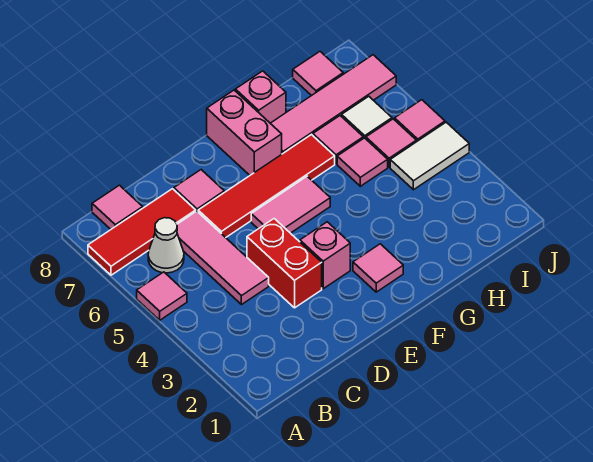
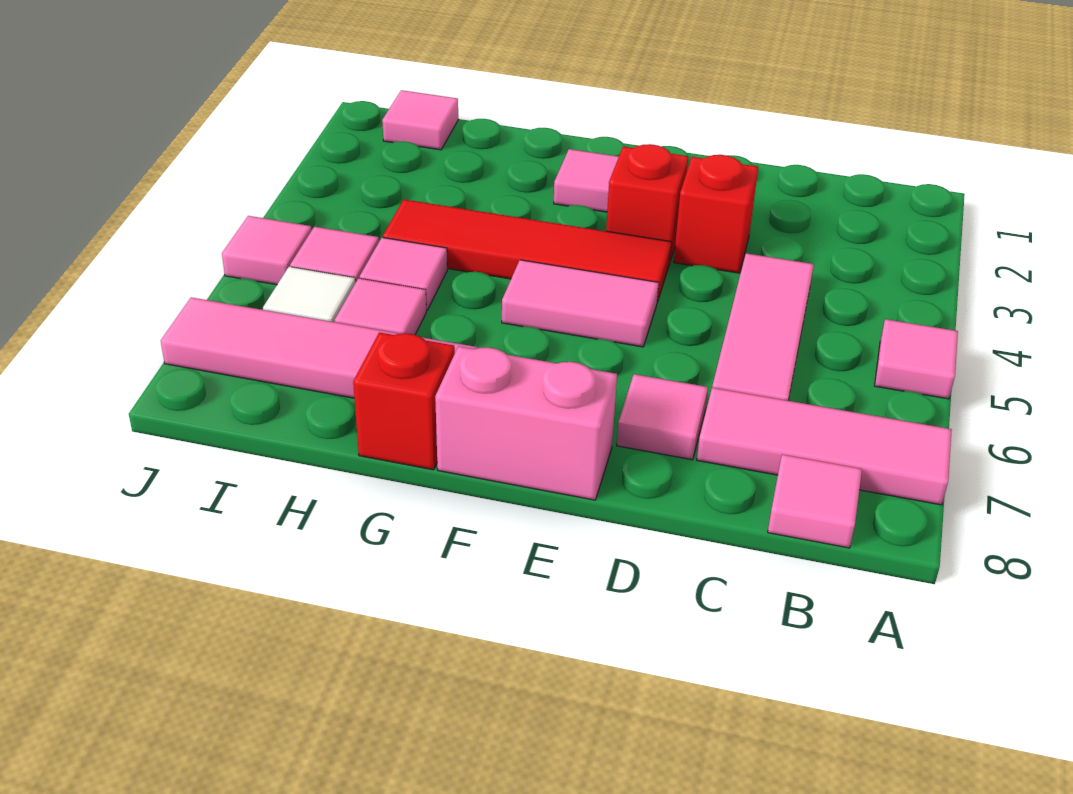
red tile A7:C7 level 1 -> pink tile A7:C7 level 1
white cone B6 level 1 -> none
red brick D3:D4 level 1 -> red brick D3 level 1
red tile D6:G6 level 1 -> red tile E4:H4 level 1
pink brick E3 level 1 -> red brick E3 level 1
pink brick F7:F8 level 1 -> pink brick E8:F8 level 1
pink brick G8 level 1 -> red brick G8 level 1
white tile I4:J4 level 1 -> none
pink tile I8 level 1 -> pink tile I1 level 1

